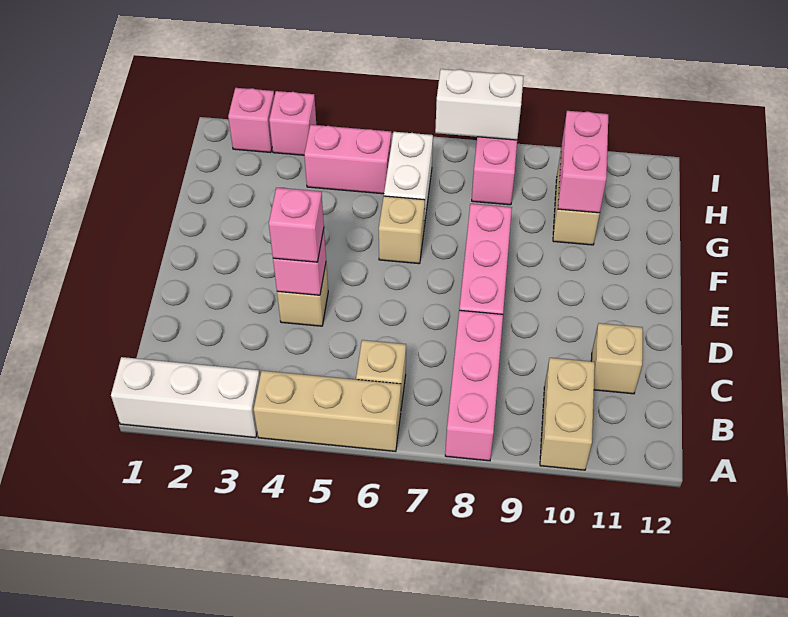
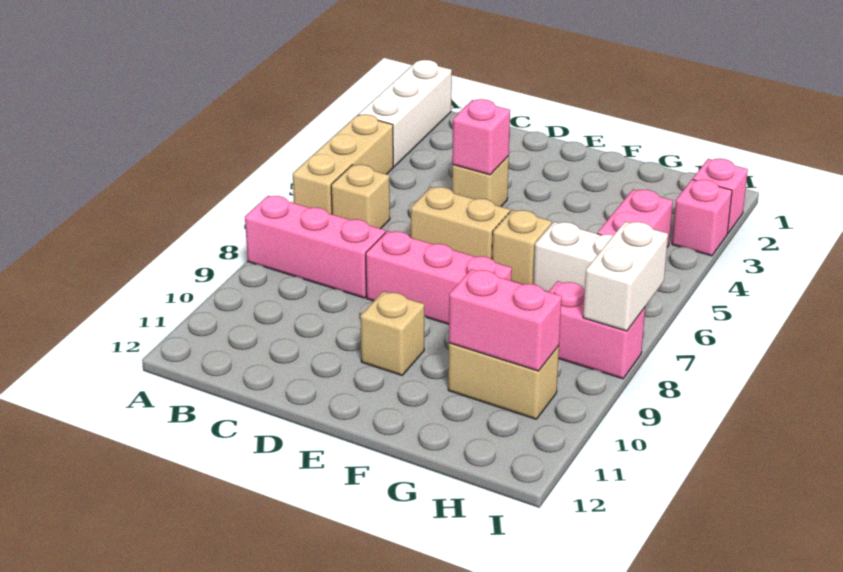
tan brick A10:B10 level 1 -> tan brick D6:E6 level 1
tan brick C11 level 1 -> tan brick E10 level 1
pink brick D4 level 3 -> none

